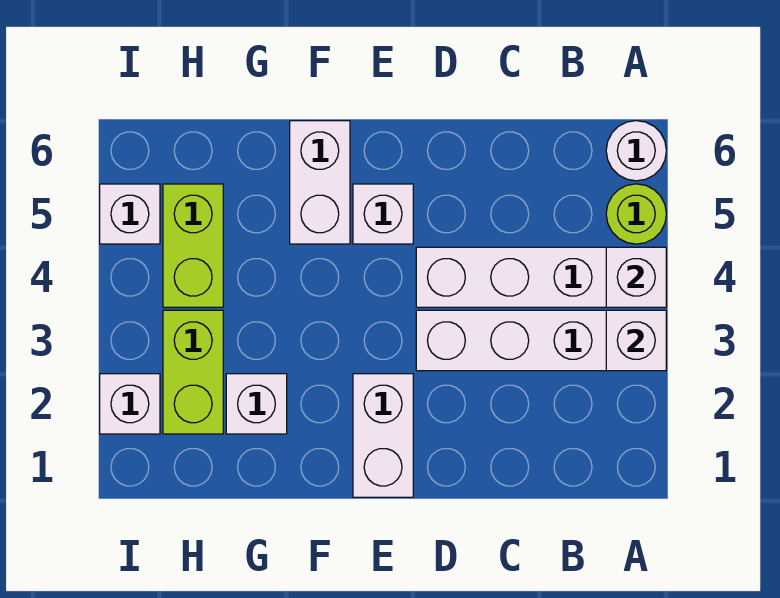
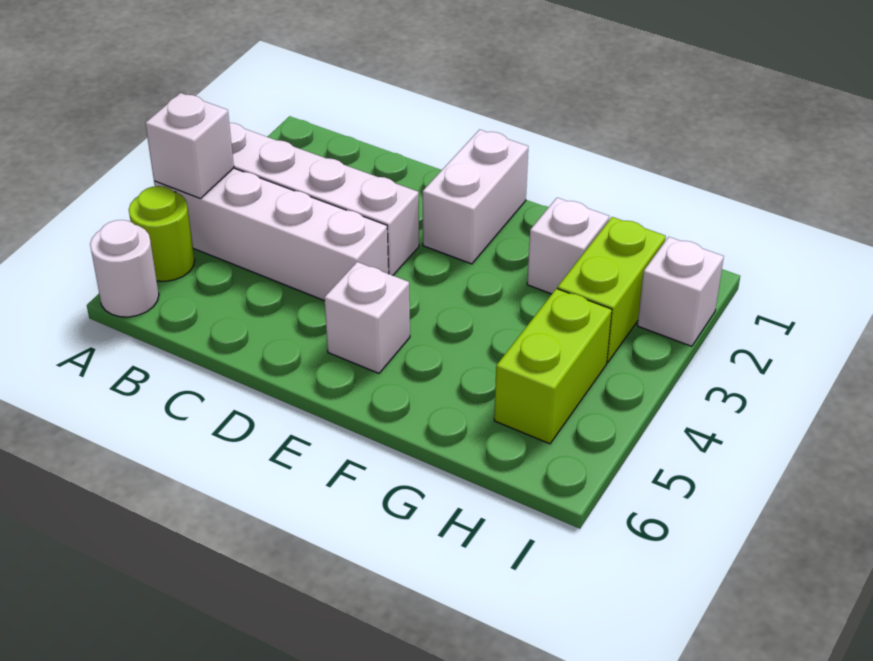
white brick A3 level 2 -> none
white brick F5:F6 level 1 -> none
white brick I5 level 1 -> none

